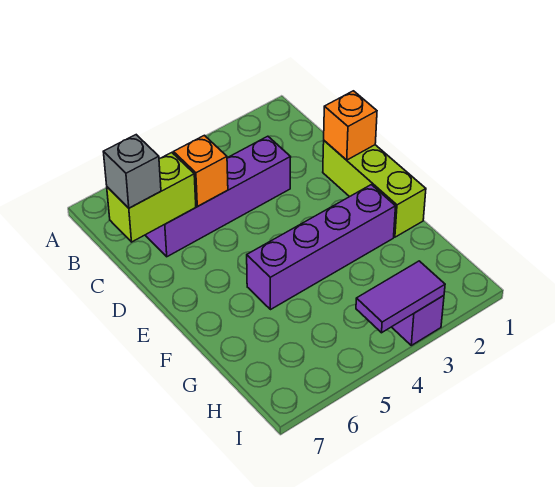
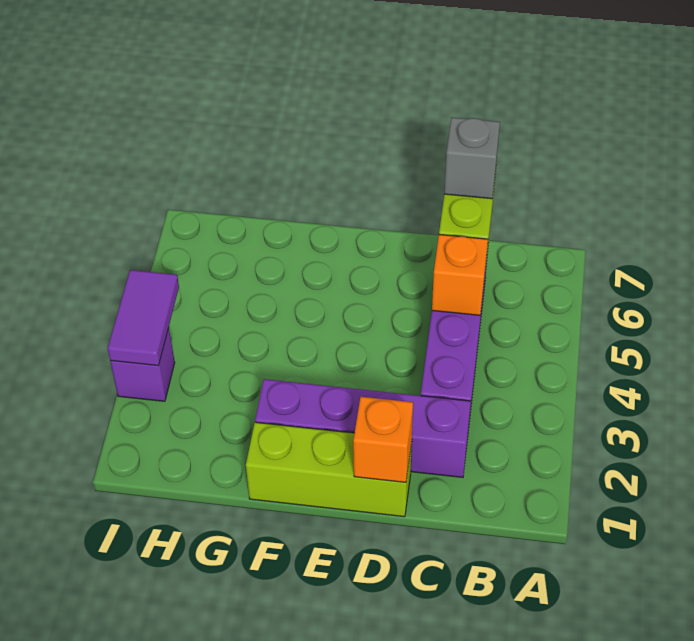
purple brick F2:F5 level 1 -> purple brick C2:F2 level 1

